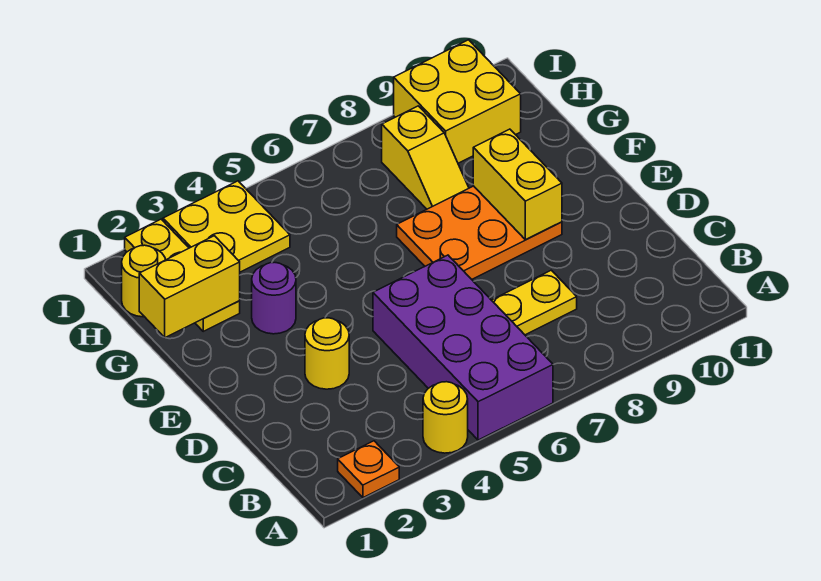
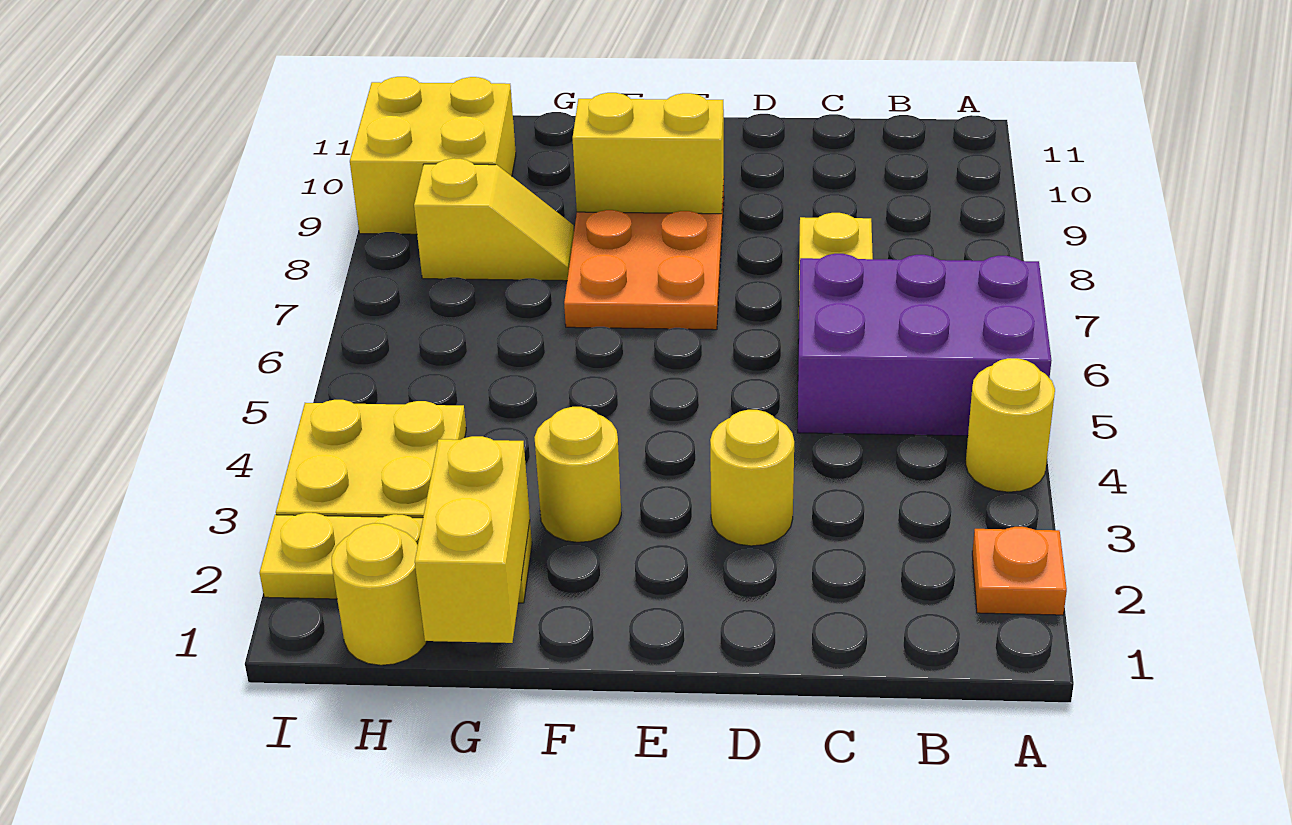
purple brick A5:D6 level 1 -> purple brick A5:C6 level 1
purple round brick F3 level 1 -> yellow round brick F3 level 1

